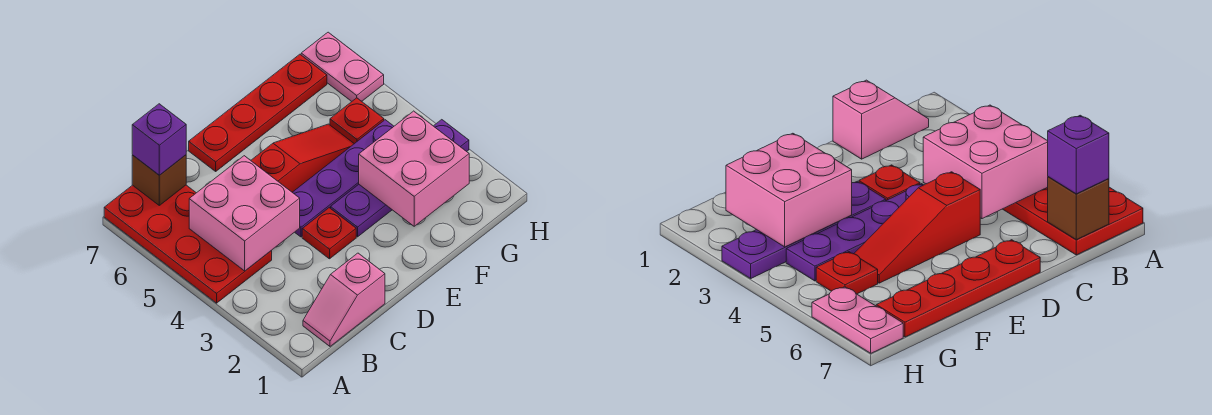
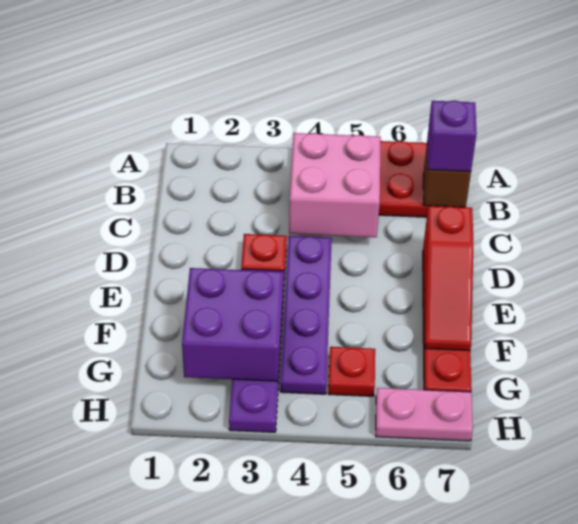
pink slope B1:C1 level 1 top C -> none
red slope D5:F5 level 1 top D -> red slope D7:F7 level 2 top D
pink brick F2:G3 level 2 -> purple brick F2:G3 level 2

